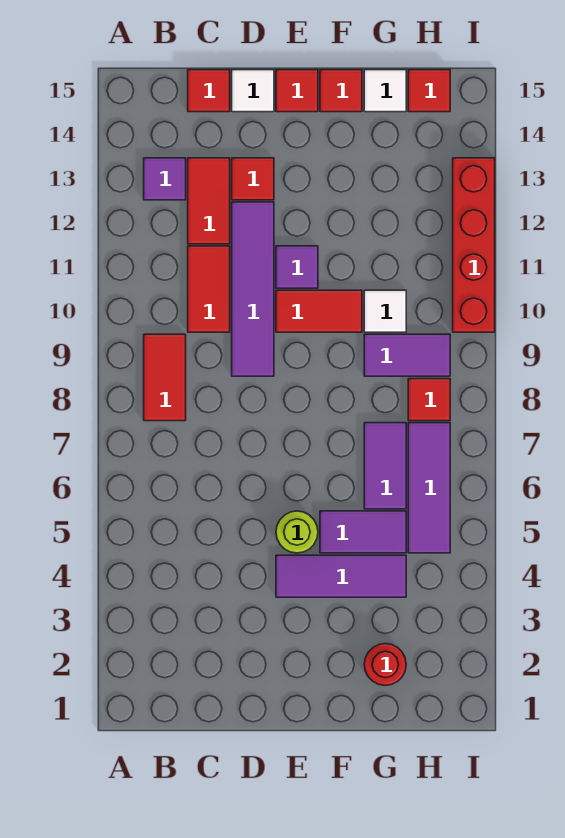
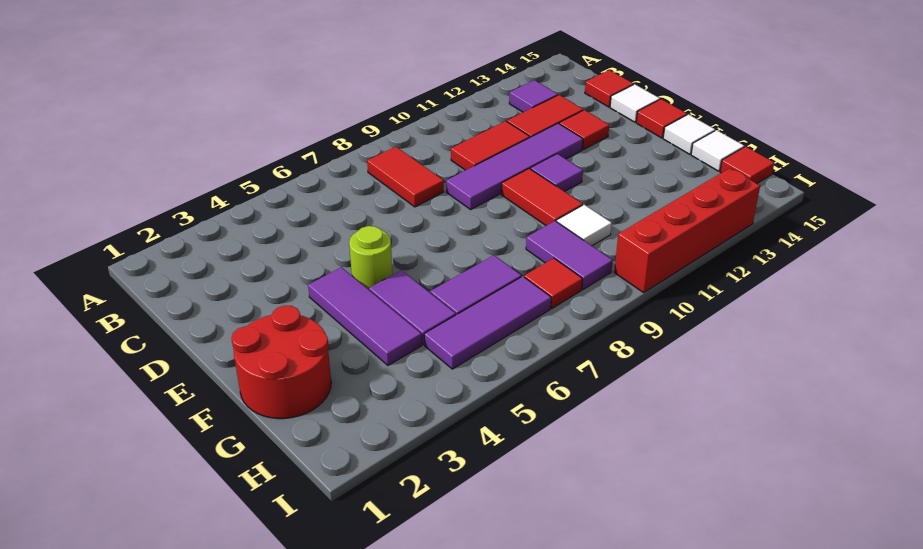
red tile B8:B9 level 1 -> red tile B8:C8 level 1
red tile F15 level 1 -> white tile F15 level 1
red round brick G2 level 1 -> red round brick F1:G2 level 1

